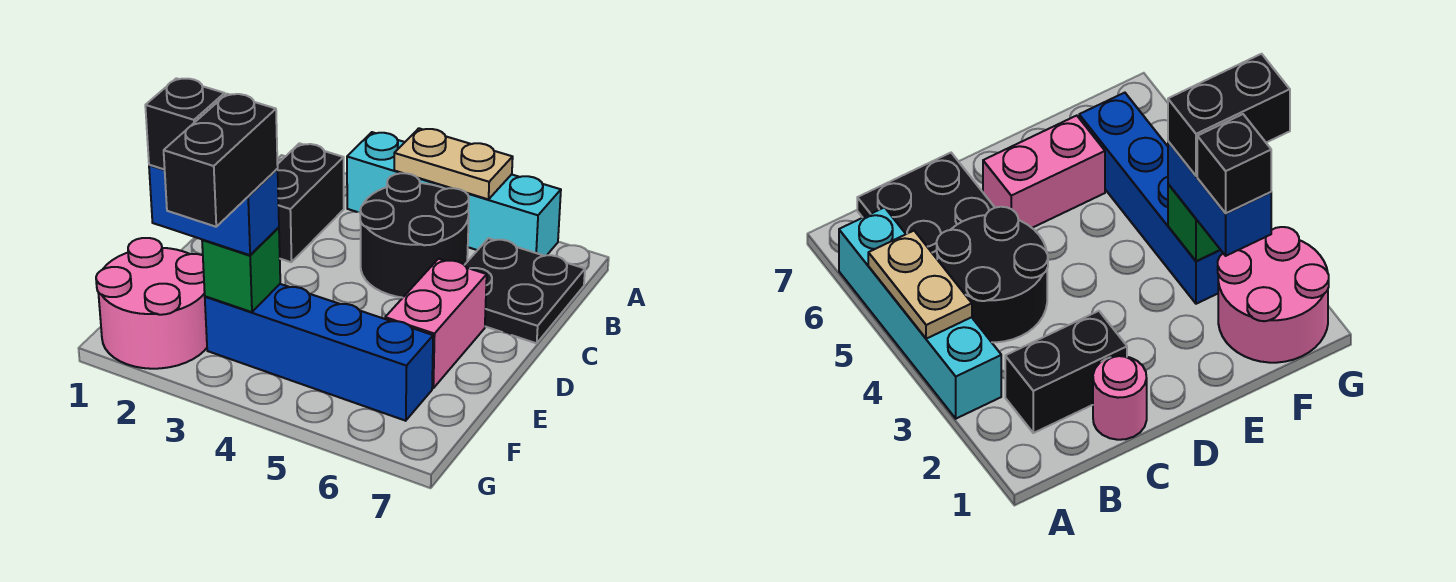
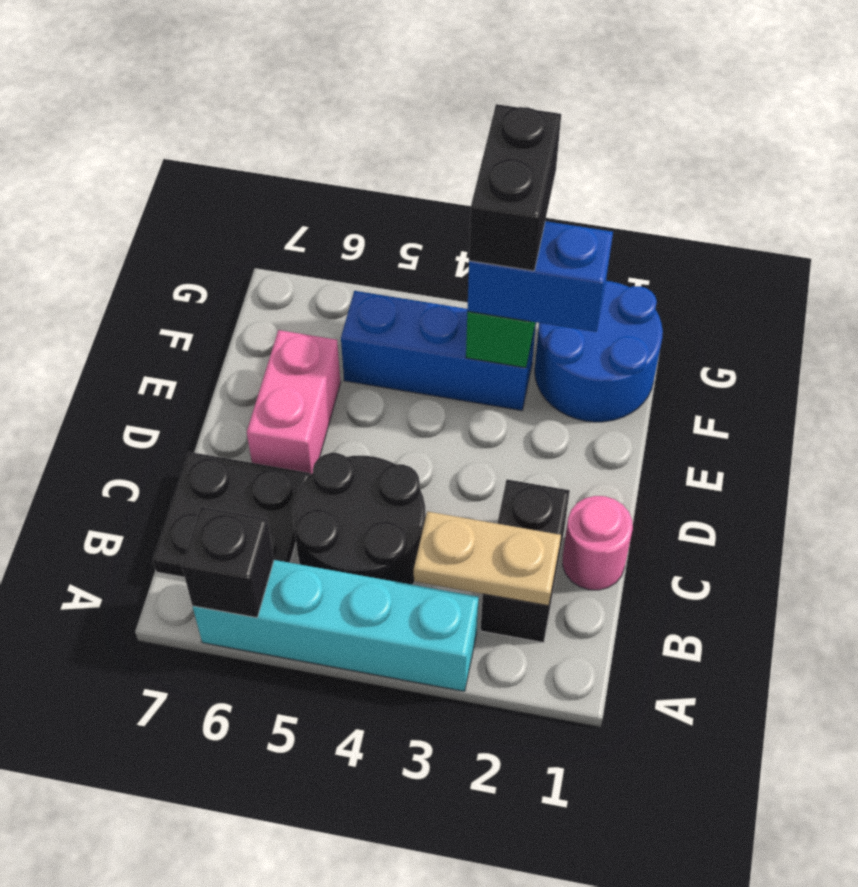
tan plate A4:A5 level 2 -> tan plate B2:B3 level 2
pink round brick F1:G2 level 1 -> blue round brick F1:G2 level 1
black brick F2 level 4 -> black brick A6 level 2
blue brick F3:F6 level 1 -> blue brick F3:F5 level 1

